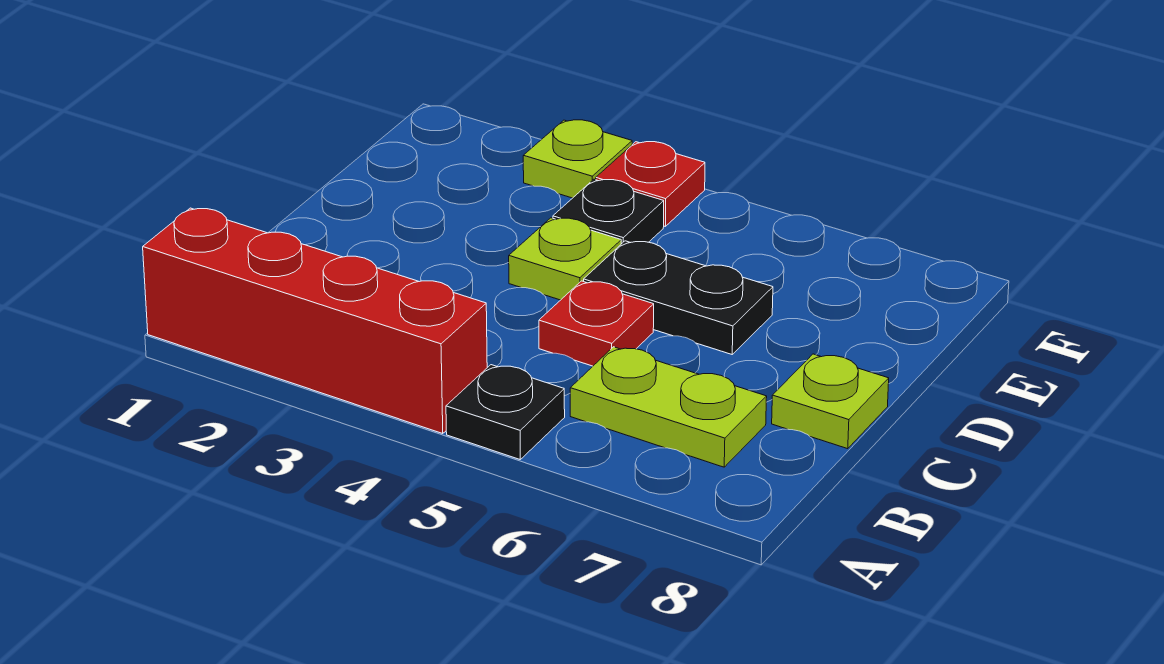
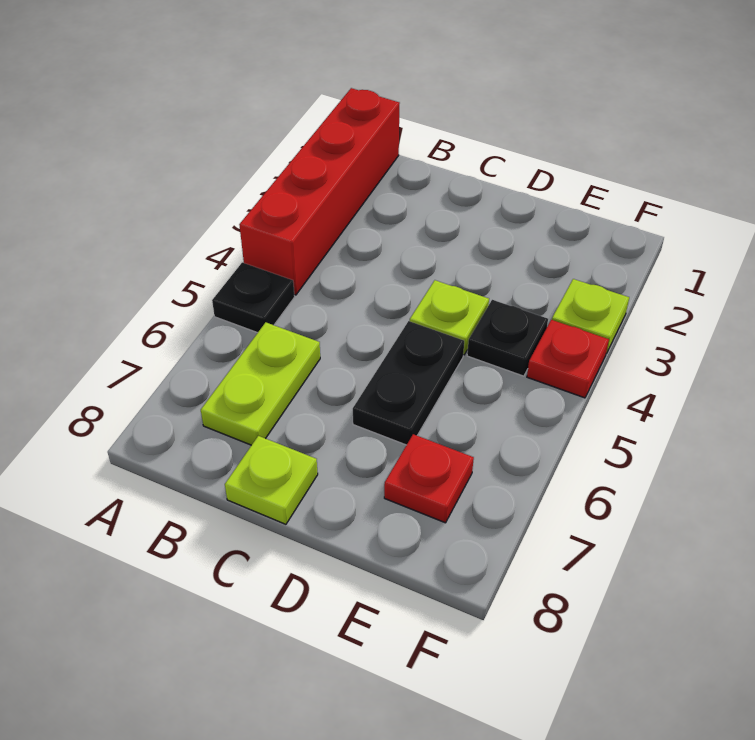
red plate C5 level 1 -> red plate E7 level 1

